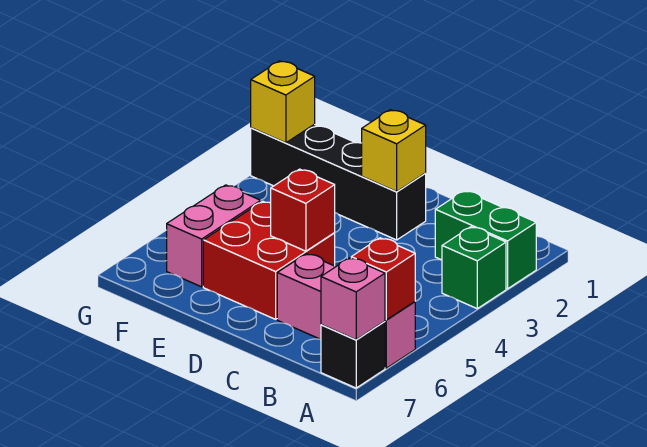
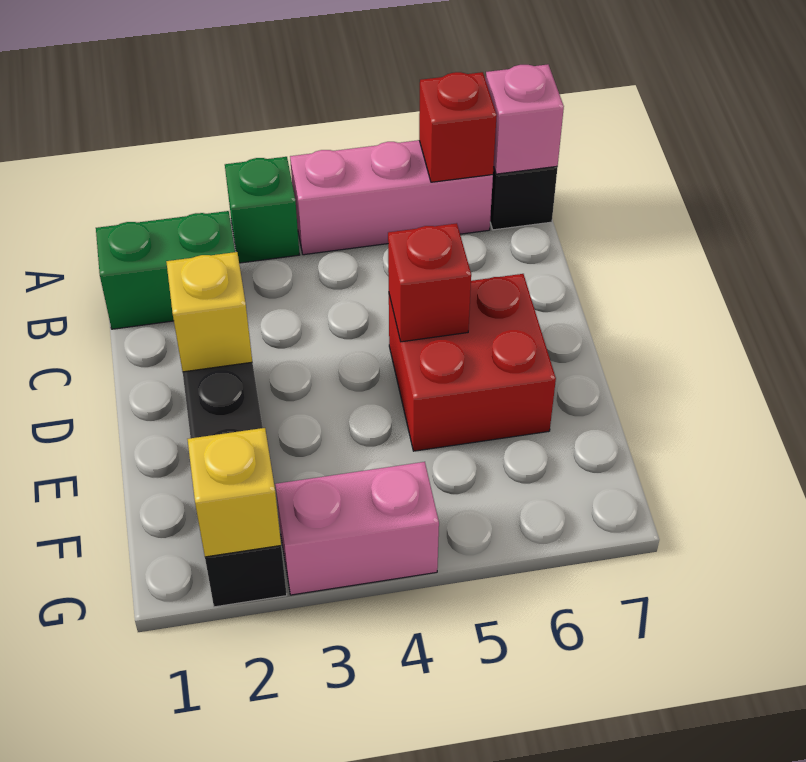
green brick A2:B2 level 1 -> green brick B1:B2 level 1
pink brick A6:C6 level 1 -> pink brick A4:A6 level 1
pink brick F5:F6 level 1 -> pink brick G3:G4 level 1

